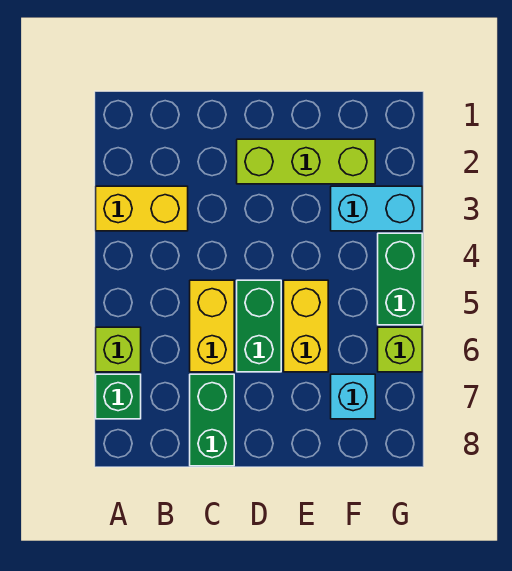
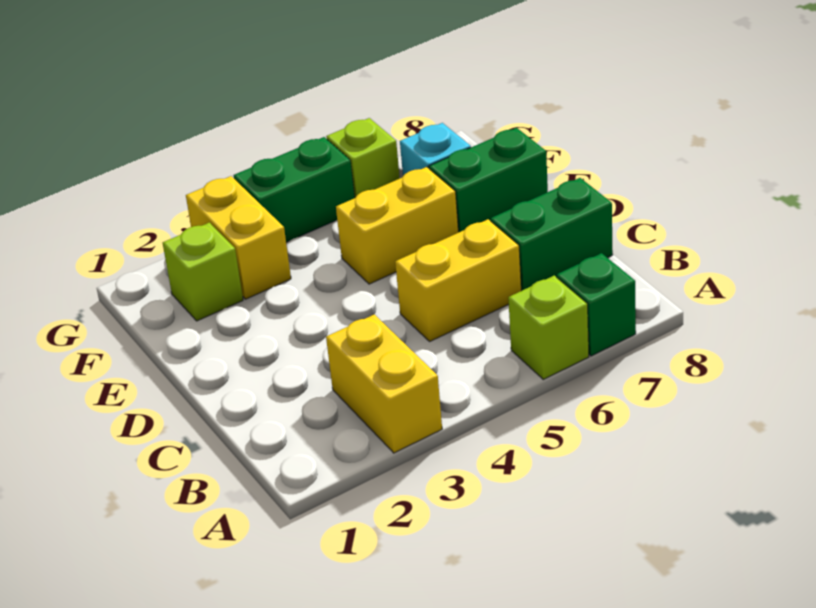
lime brick D2:F2 level 1 -> lime brick F2 level 1
green brick D5:D6 level 1 -> green brick E7:E8 level 1
cyan brick F3:G3 level 1 -> yellow brick F3:G3 level 1

